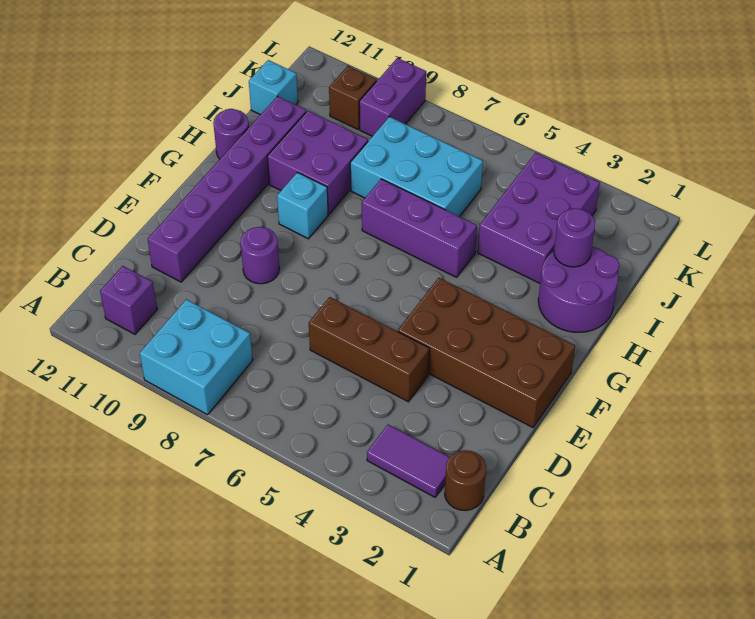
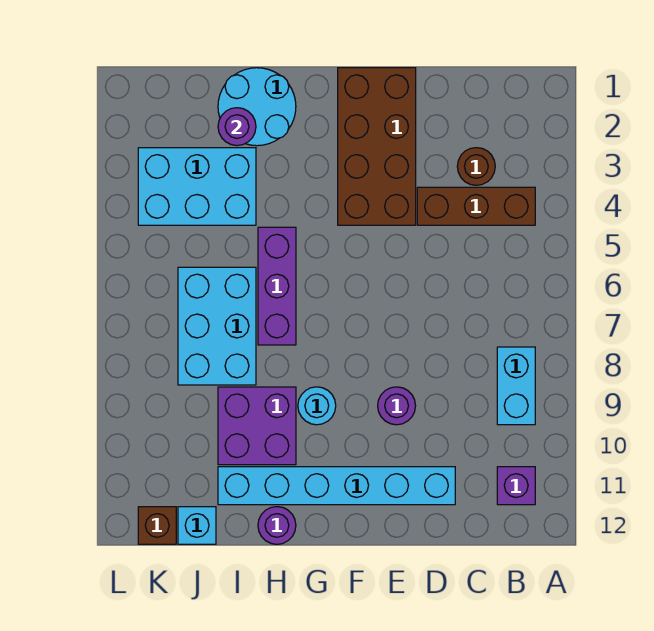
cyan brick A8:B9 level 1 -> cyan brick B8:B9 level 1
brown round brick B1 level 1 -> brown round brick C3 level 1
purple tile B2:B3 level 1 -> none
brown brick D4:D6 level 1 -> brown brick B4:D4 level 1
purple brick D11:I11 level 1 -> cyan brick D11:I11 level 1
cyan brick G9 level 1 -> cyan round brick G9 level 1
purple round brick H1:I2 level 1 -> cyan round brick H1:I2 level 1
purple brick I3:K4 level 1 -> cyan brick I3:K4 level 1
purple brick K9:L9 level 1 -> none
brown brick K10 level 1 -> brown brick K12 level 1

